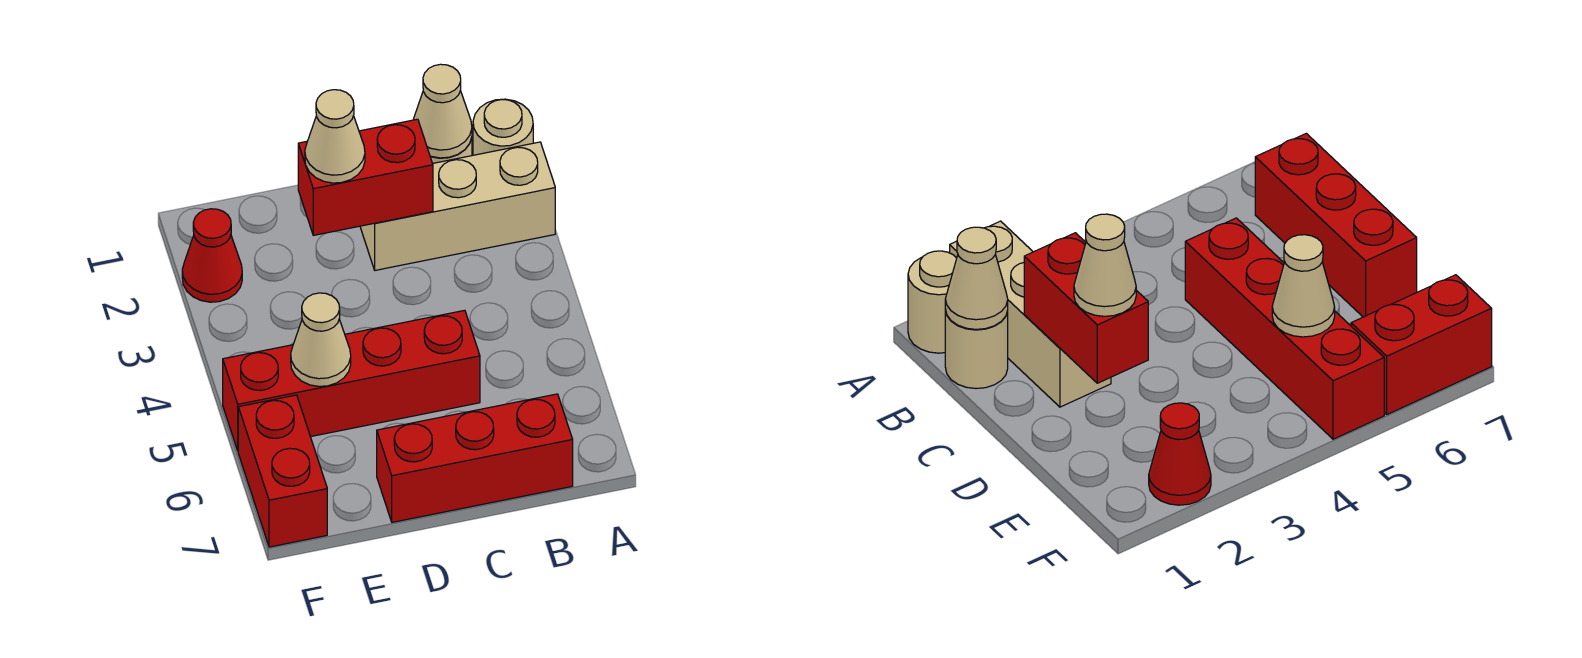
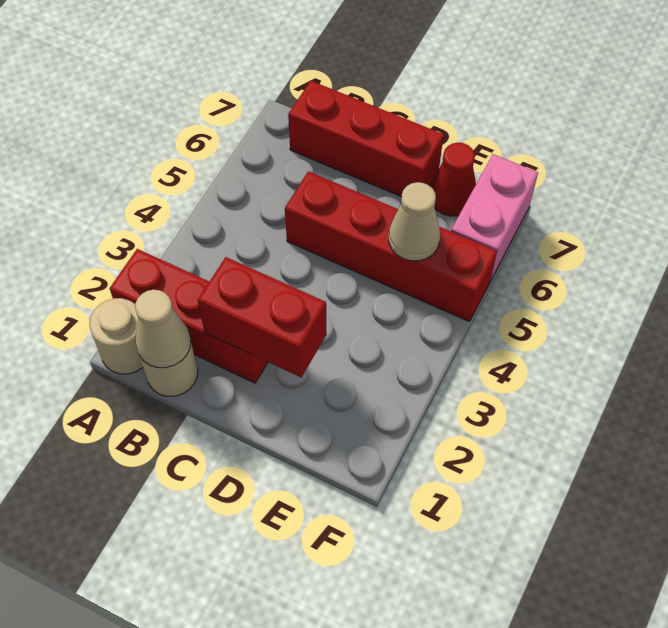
tan brick A2:C2 level 1 -> red brick A2:C2 level 1
tan cone D2 level 3 -> none
red cone F2 level 1 -> red cone E7 level 1
red brick F6:F7 level 1 -> pink brick F6:F7 level 1

